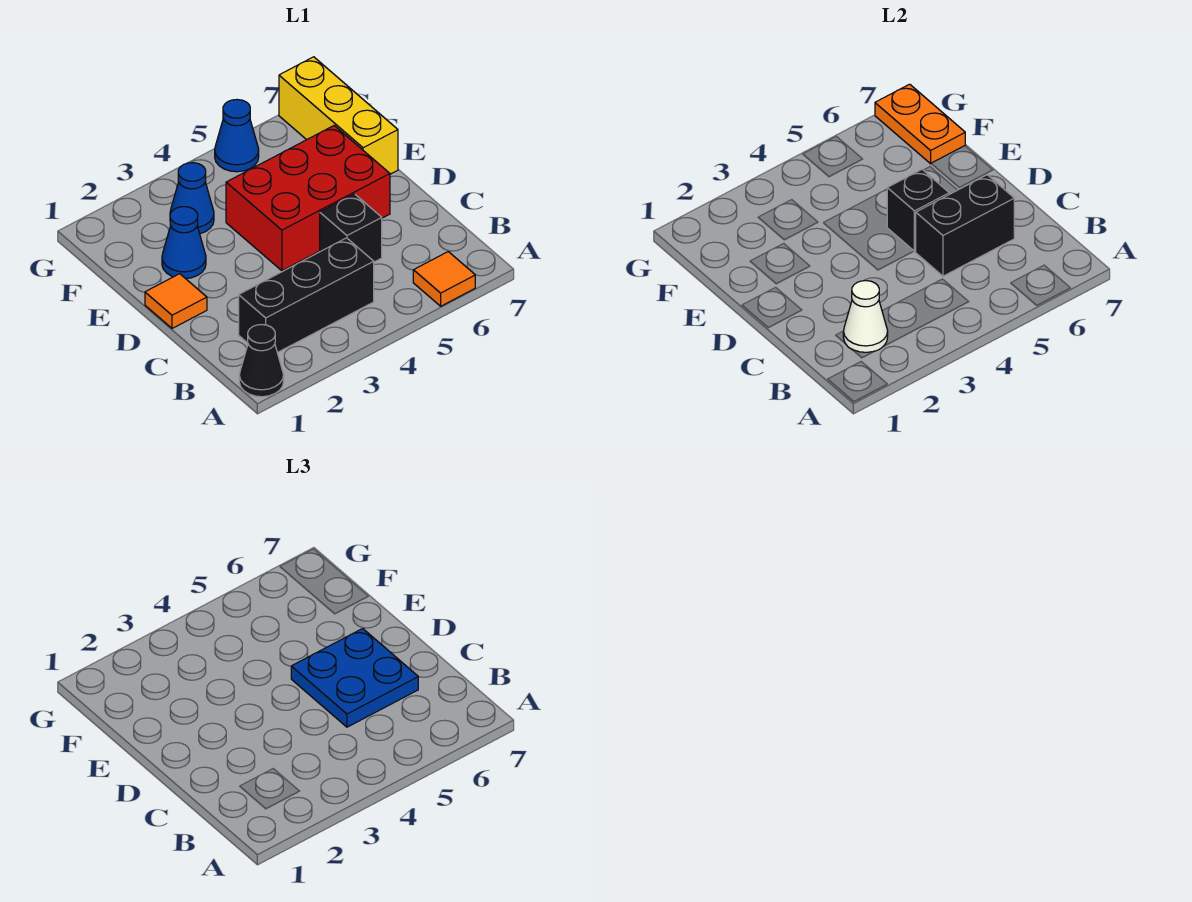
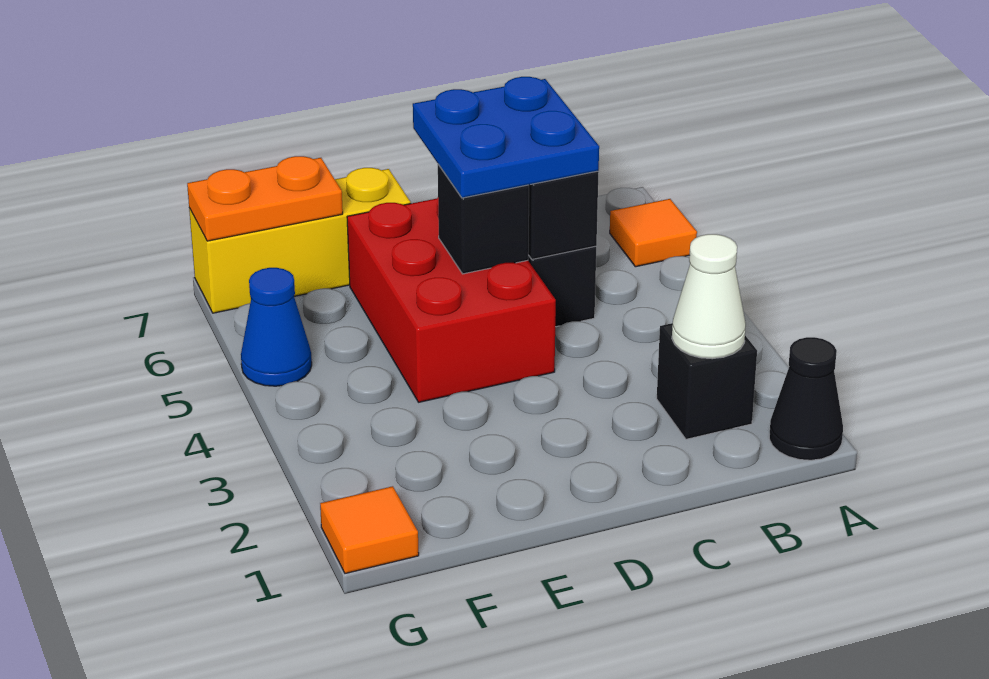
black brick B2:B4 level 1 -> black brick B2 level 1
orange tile D1 level 1 -> orange tile G1 level 1
blue cone E2 level 1 -> none
blue cone F3 level 1 -> none

